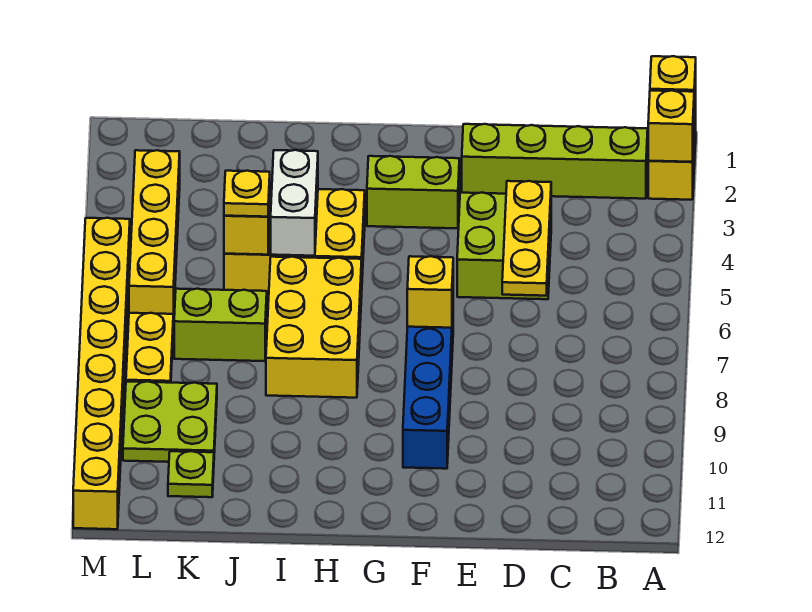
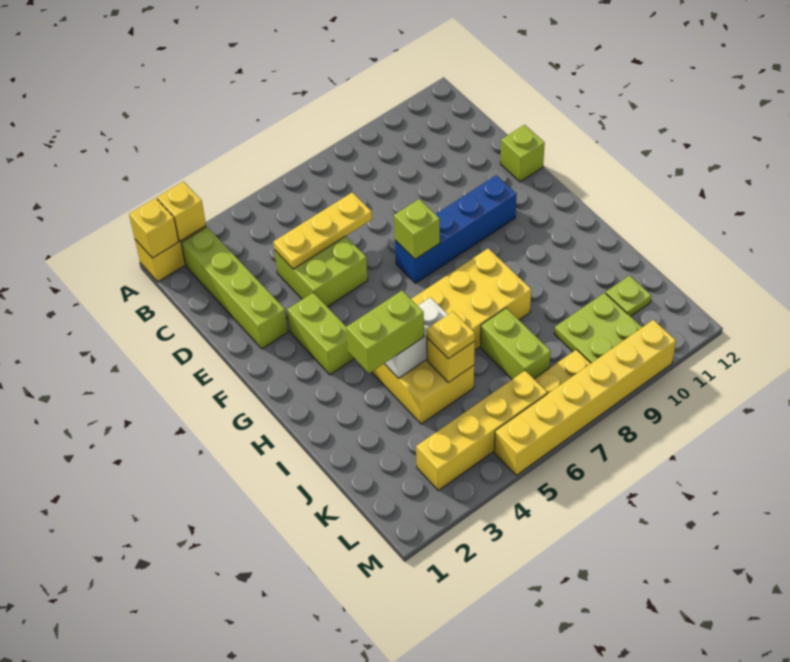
none -> lime brick E12 level 1
yellow brick F7 level 2 -> lime brick F7 level 2
none -> lime brick I3:I4 level 3
yellow brick M5:M12 level 1 -> yellow brick M5:M10 level 1

